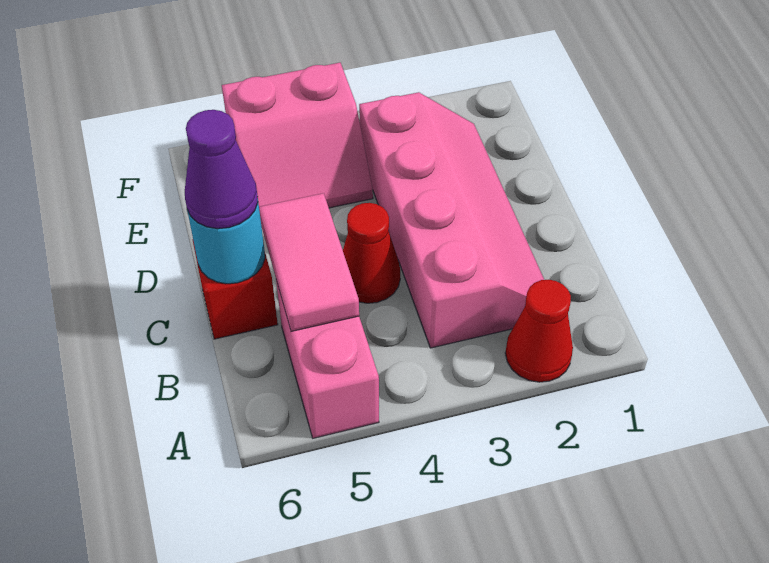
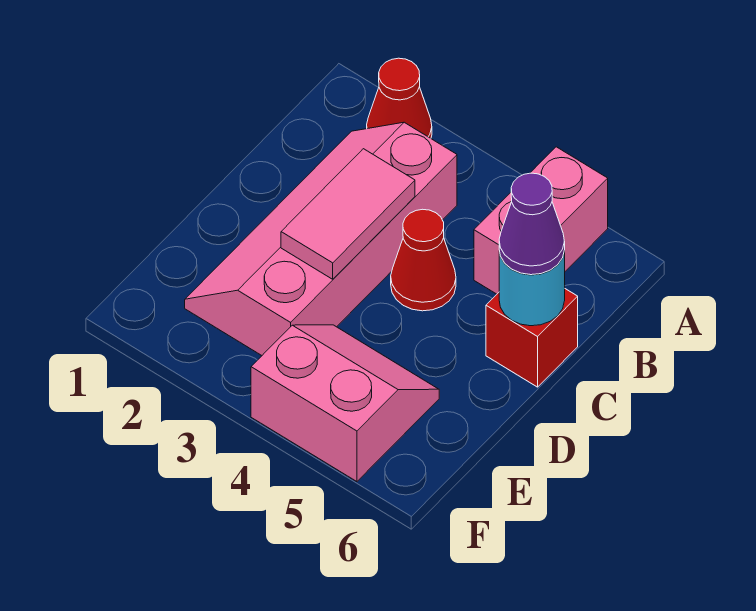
pink tile B5:C5 level 2 -> pink tile C3:D3 level 2

